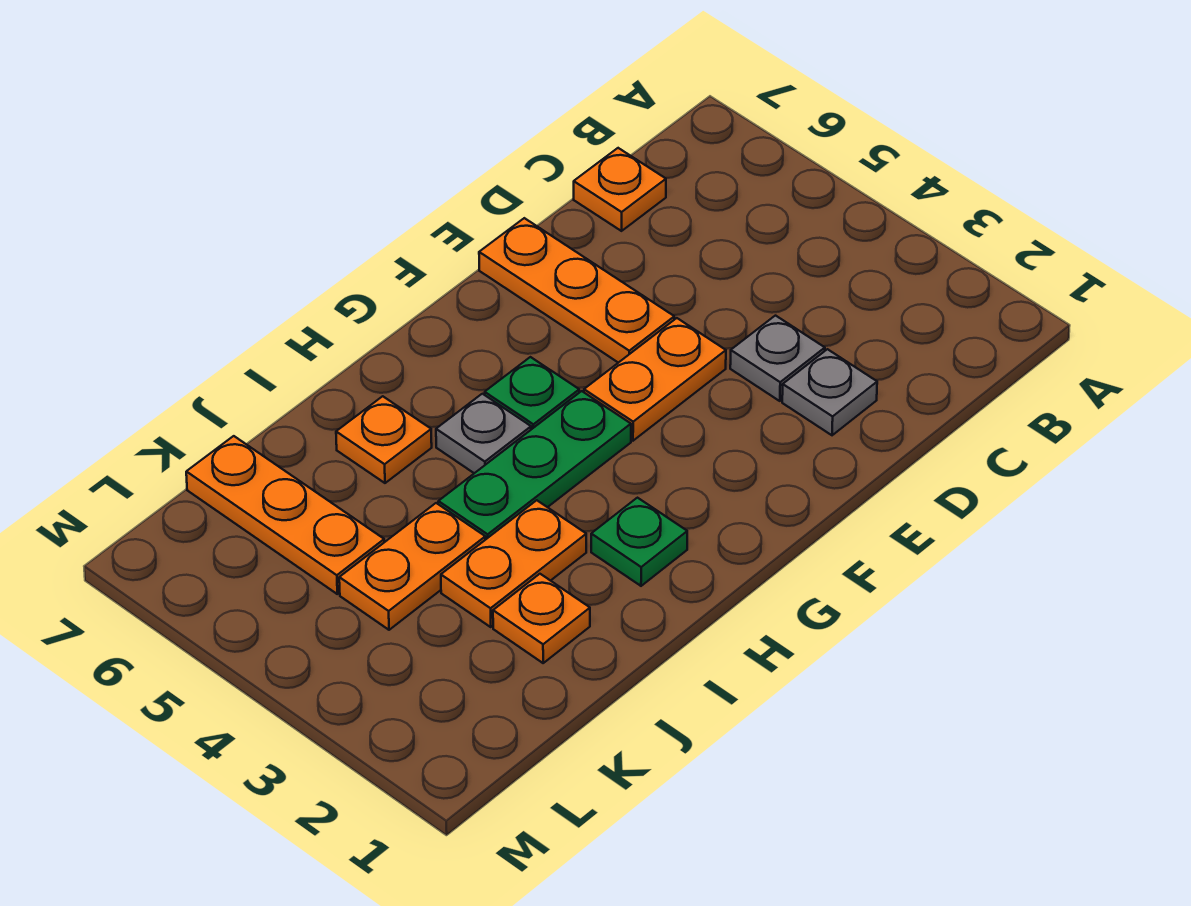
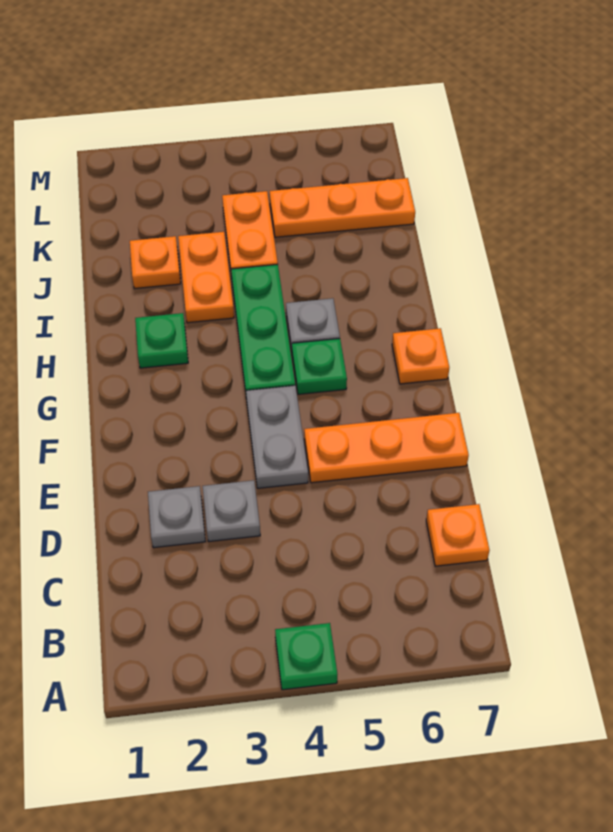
none -> green plate A4 level 1
orange plate E4:F4 level 1 -> grey plate E4:F4 level 1
orange plate I6 level 1 -> orange plate G7 level 1

